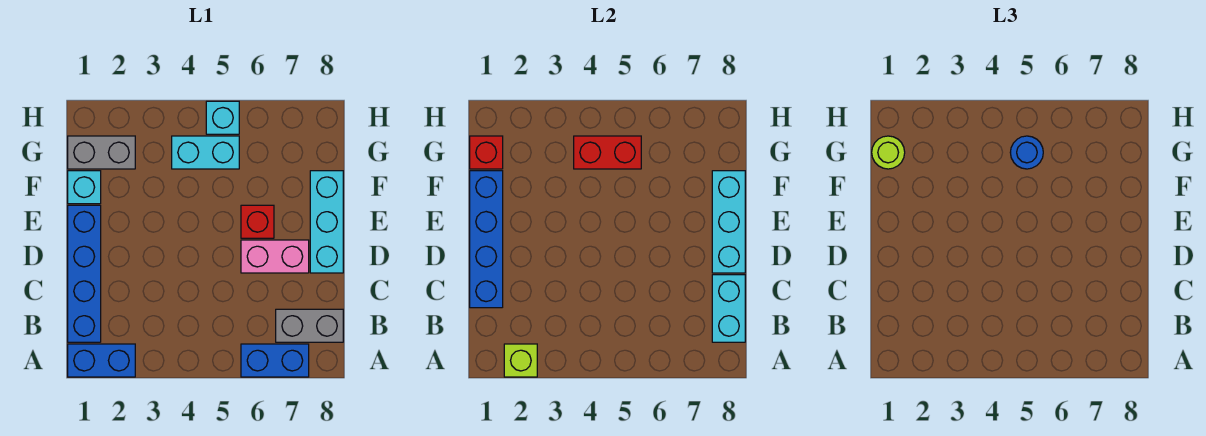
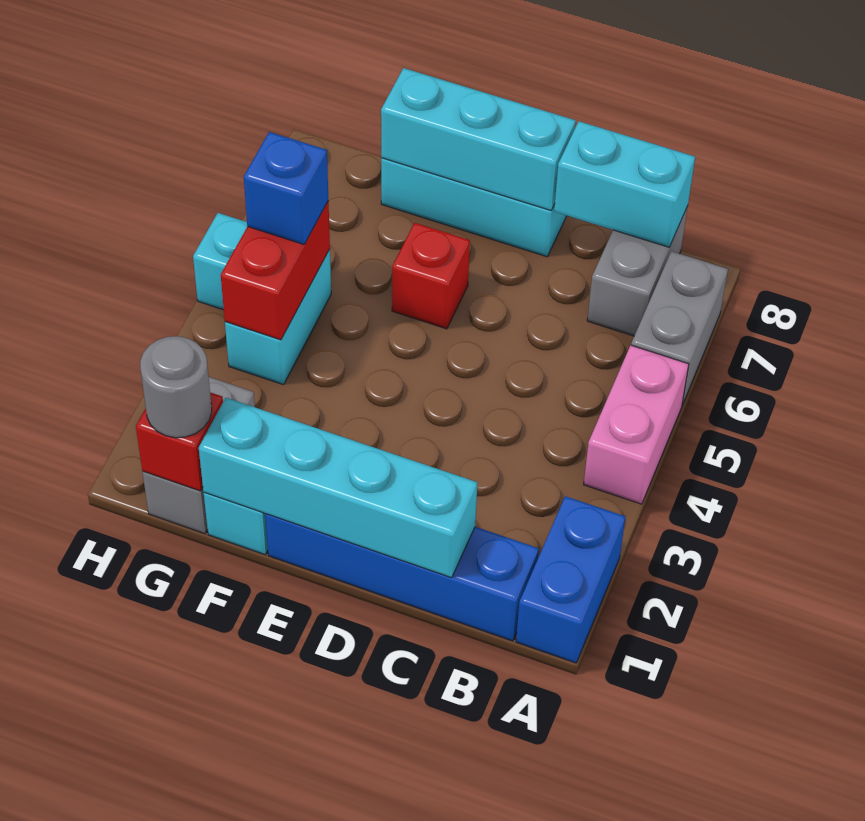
lime brick A2 level 2 -> none
blue brick A6:A7 level 1 -> grey brick A6:A7 level 1
blue brick C1:F1 level 2 -> cyan brick C1:F1 level 2
pink brick D6:D7 level 1 -> pink brick A4:A5 level 1
lime round brick G1 level 3 -> grey round brick G1 level 3
blue round brick G5 level 3 -> blue brick G5 level 3

